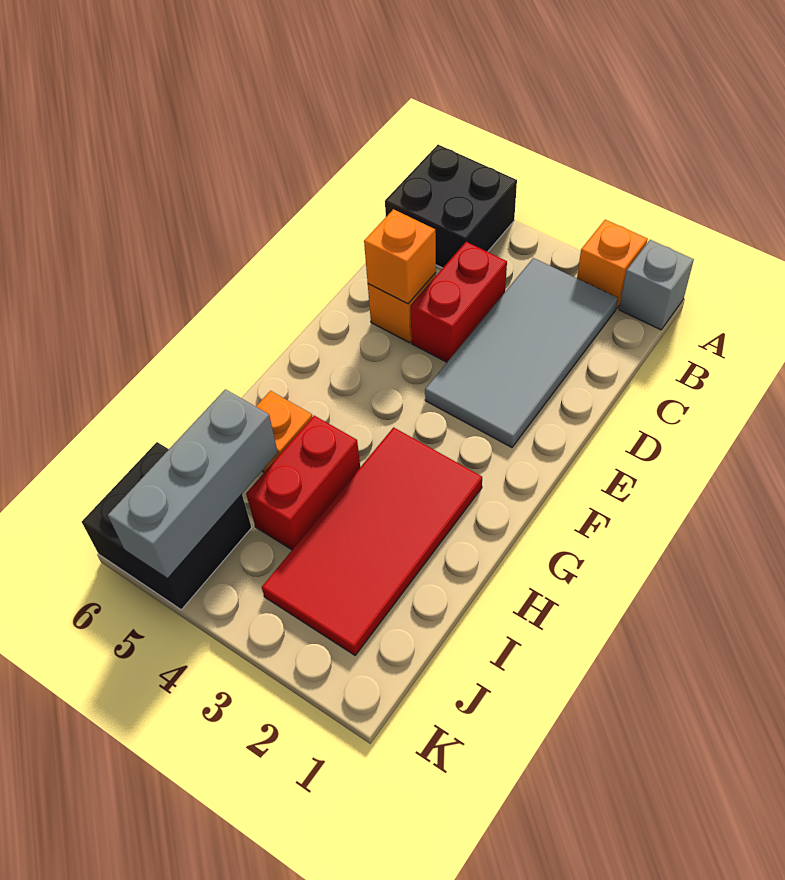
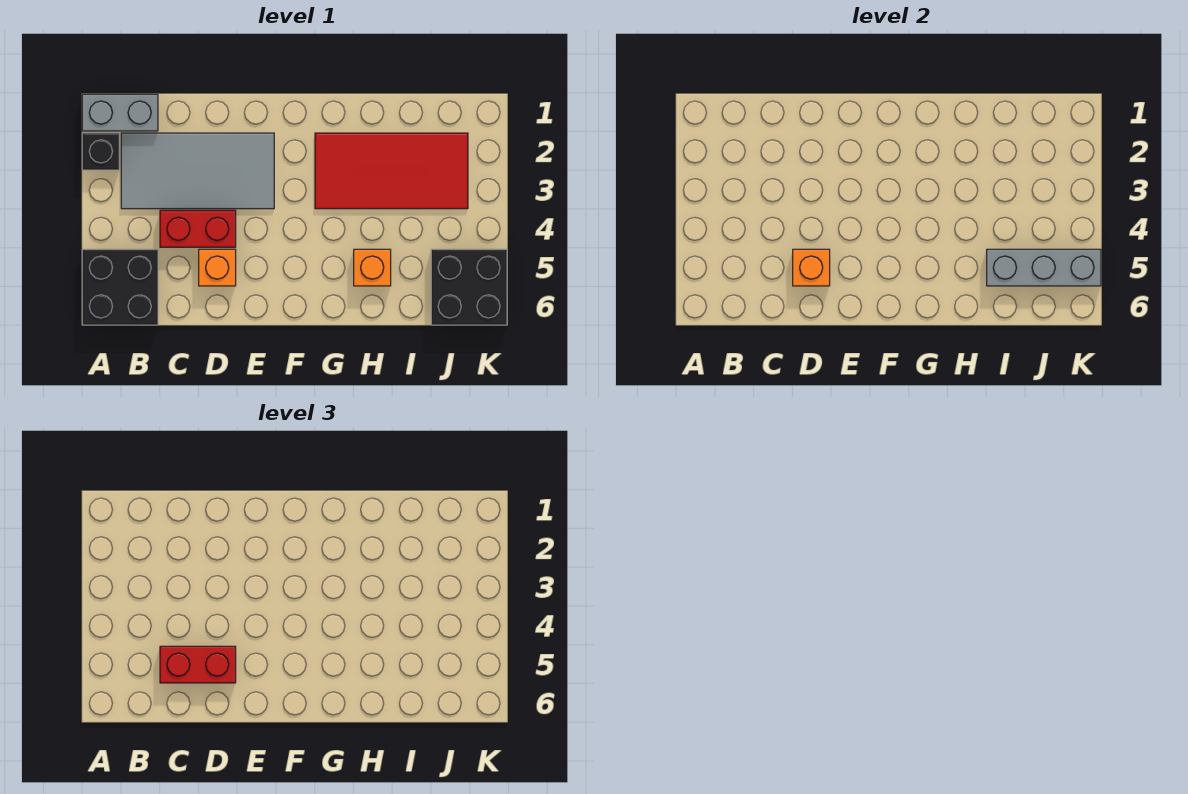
grey brick A1 level 1 -> grey brick A1:B1 level 1
orange brick A2 level 1 -> black brick A2 level 1
red brick H4:I4 level 1 -> red brick C5:D5 level 3

